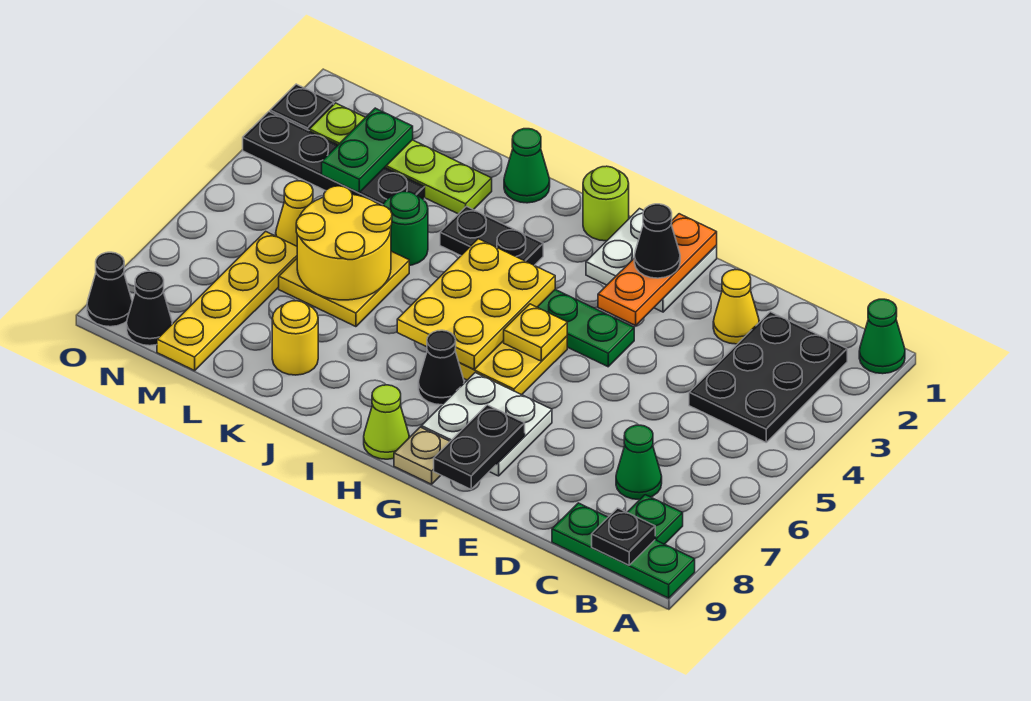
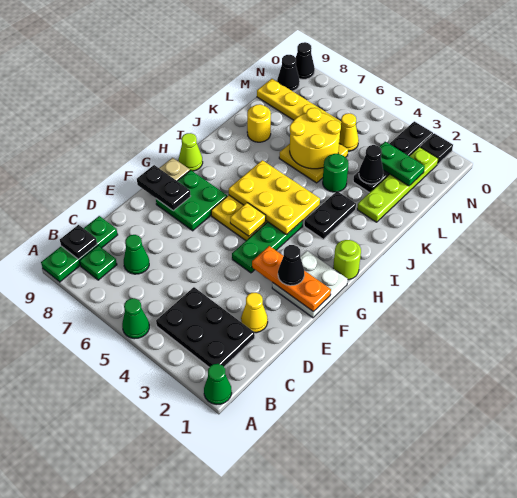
white plate F7:G8 level 1 -> green plate F7:G8 level 1
black cone H7 level 1 -> black cone L3 level 2
green cone J1 level 1 -> green cone A5 level 1

